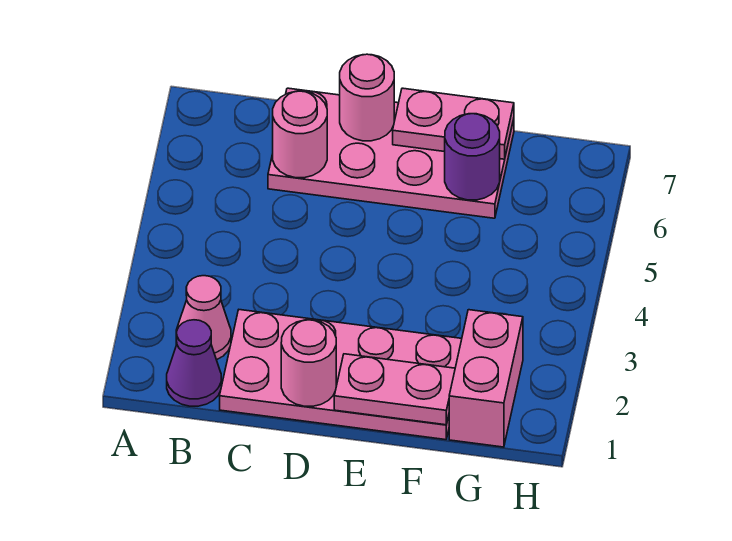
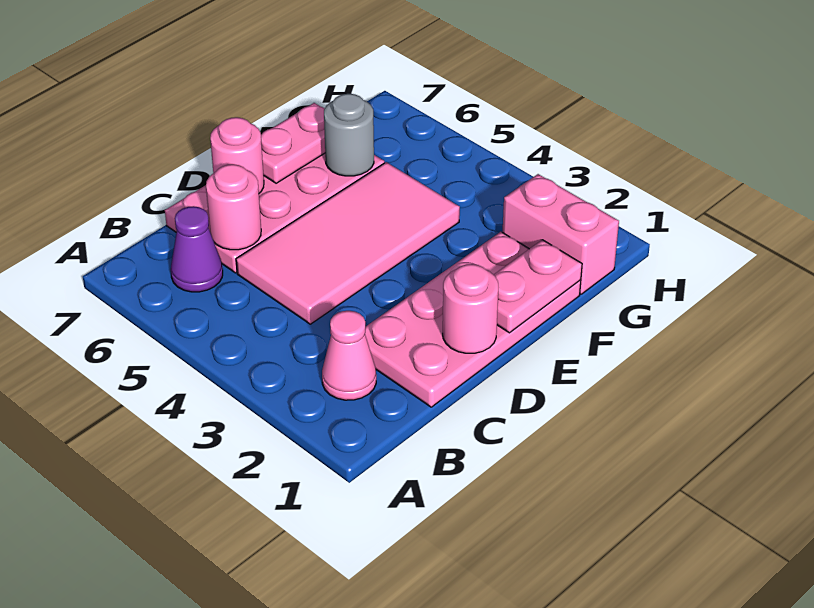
purple cone B1 level 1 -> purple cone B6 level 1
none -> pink tile C4:F5 level 1
purple round brick F6 level 2 -> grey round brick F6 level 2

